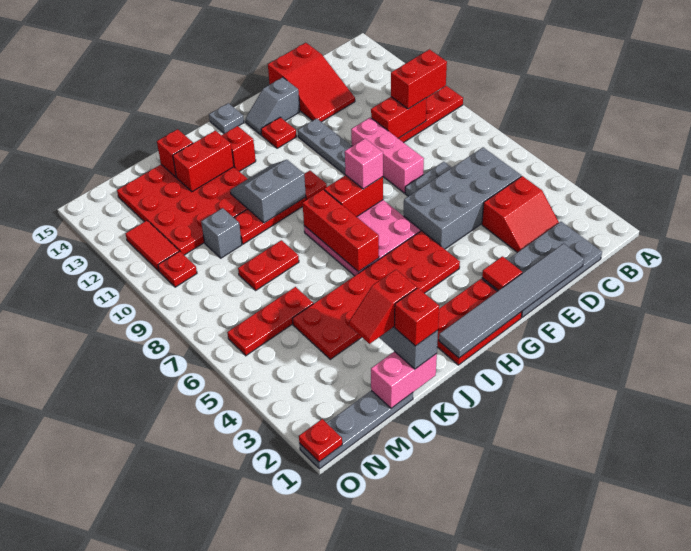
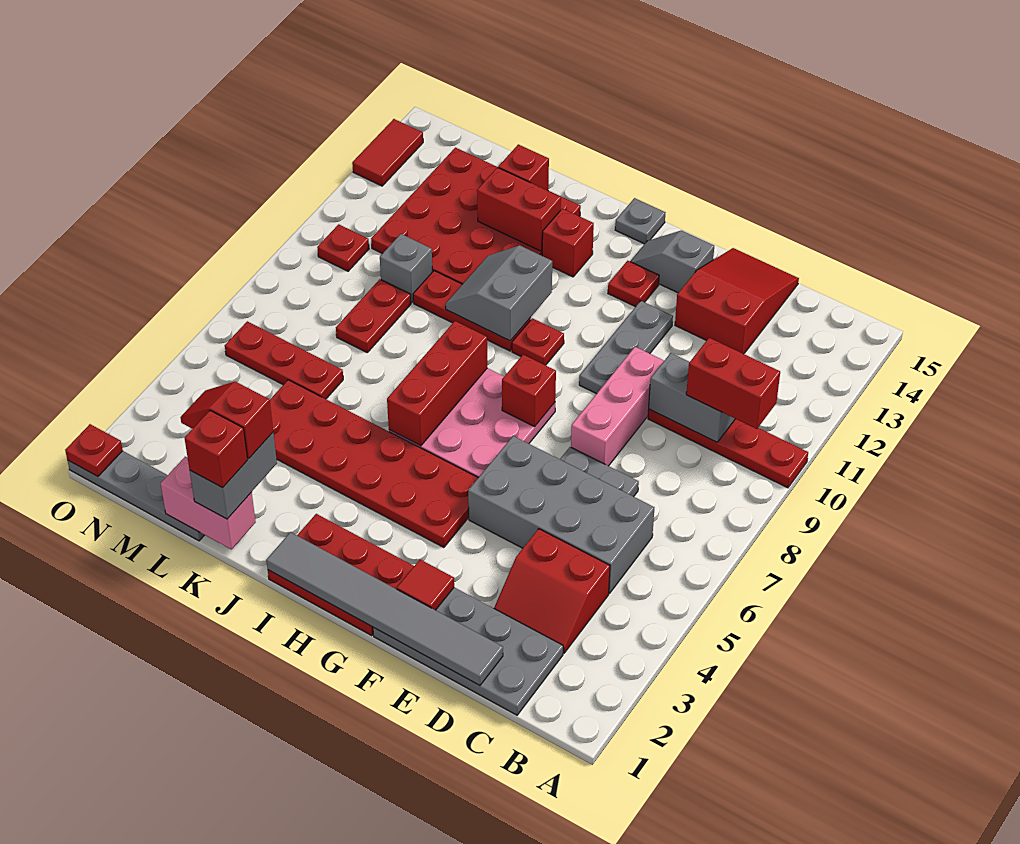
red brick C10:D10 level 2 -> grey brick C10:D10 level 2
red slope D13:E15 level 1 top 15 -> red slope D13:E15 level 1 top 13
red brick G8:H8 level 2 -> red brick G8 level 2
pink brick G8 level 3 -> none
grey slope I10:J11 level 2 top 10 -> grey slope I10:J11 level 2 top I
red plate K8:L8 level 1 -> red plate L8:L9 level 1
red tile N11:N12 level 1 -> red tile O13:O14 level 1

